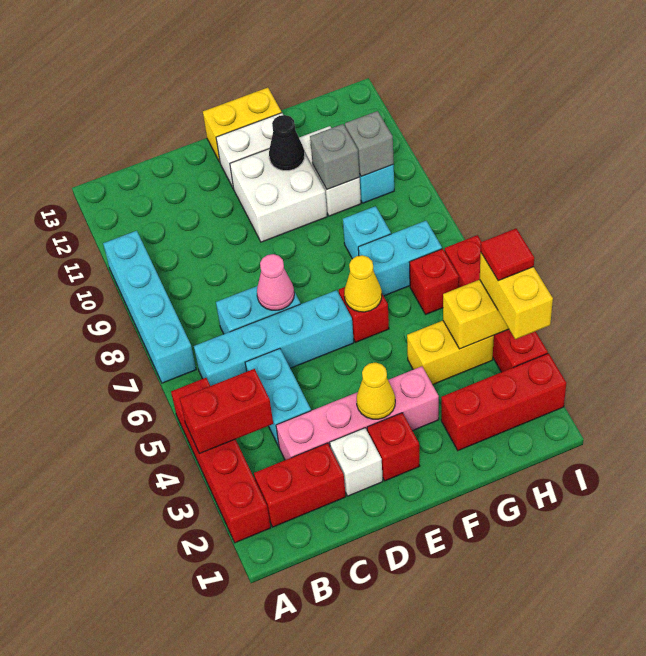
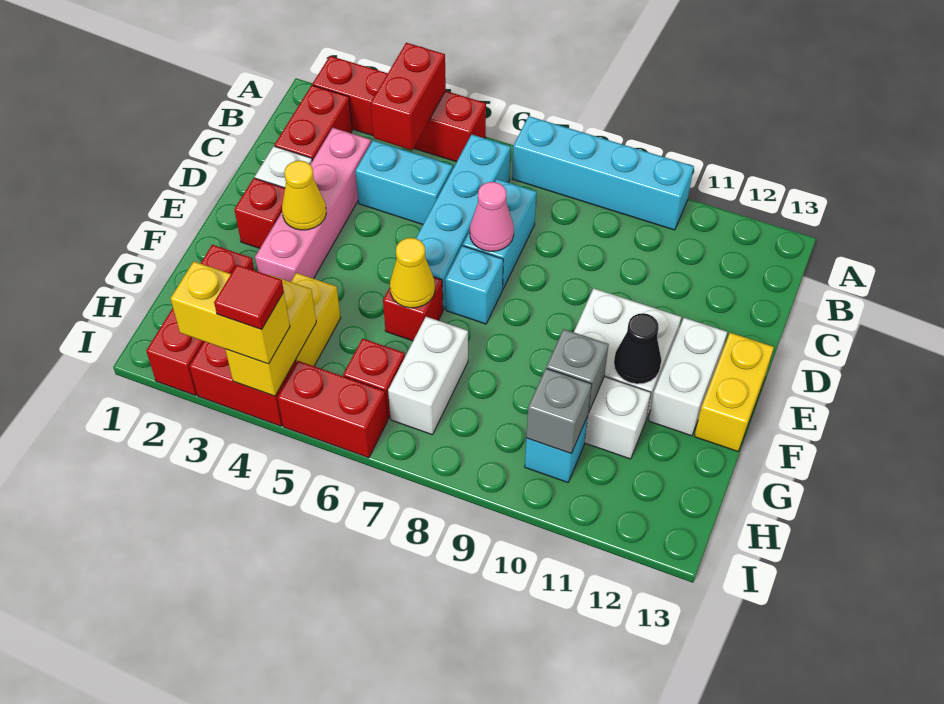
cyan brick G7:H7 level 1 -> white brick G7:H7 level 1
cyan brick G8 level 1 -> cyan brick E7 level 1

